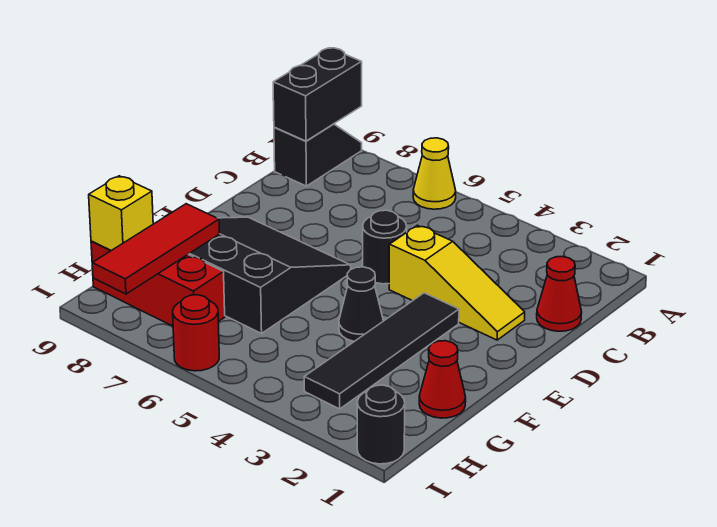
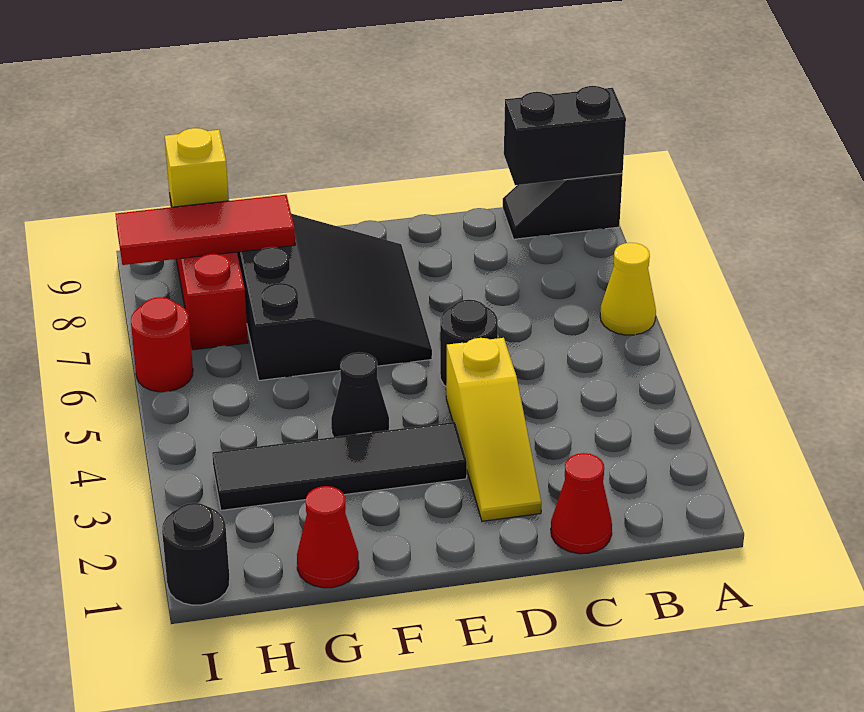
black slope A9:B9 level 1 top B -> black slope A9:B9 level 1 top A

